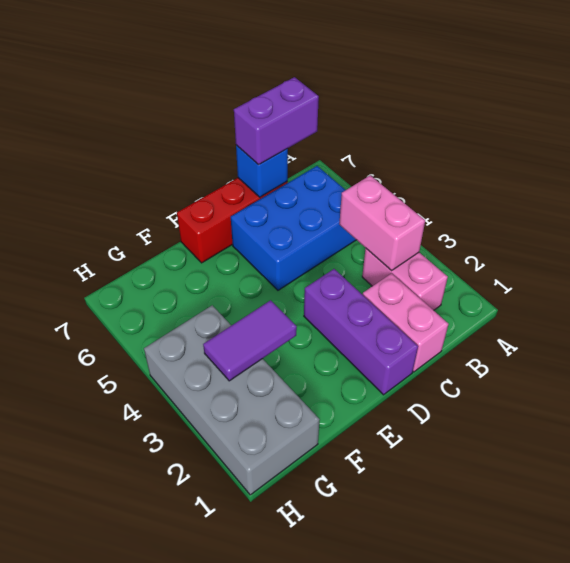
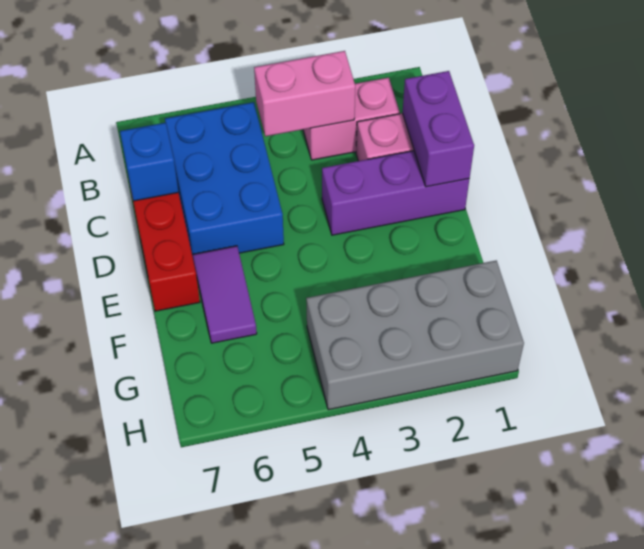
purple brick B7:C7 level 3 -> purple brick C1:D1 level 2
purple tile F3:G3 level 2 -> purple tile E6:F6 level 1

